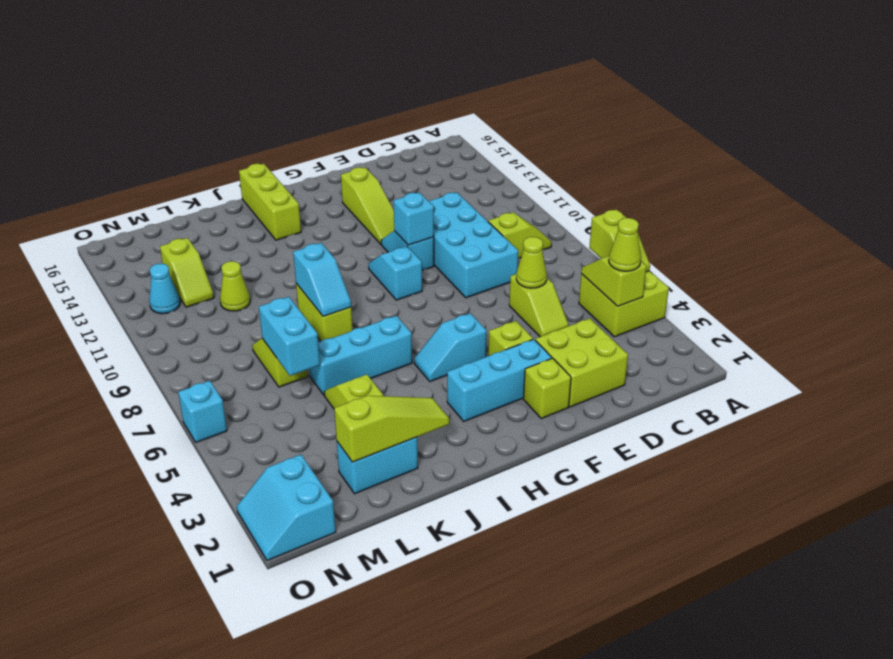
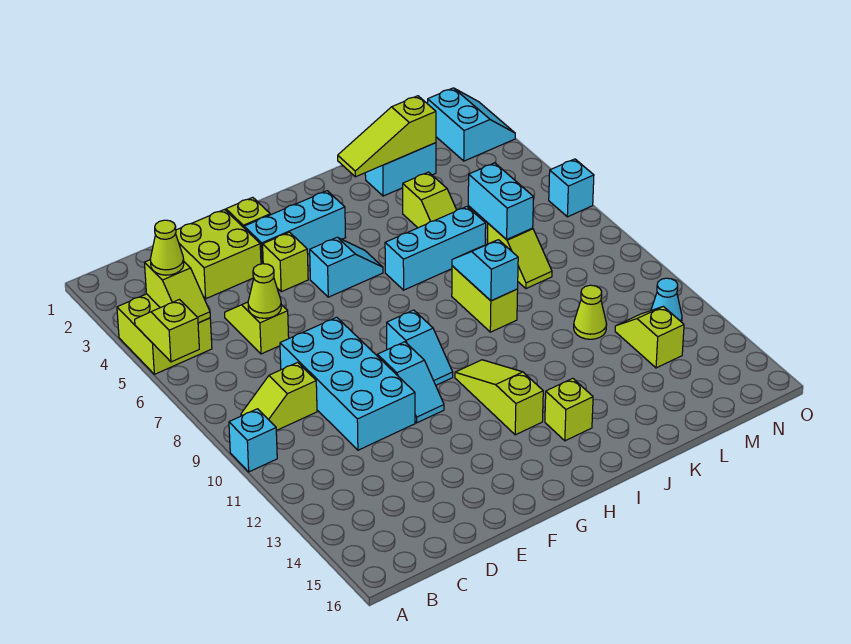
cyan brick F10 level 2 -> cyan brick A10 level 1
lime slope F12:F14 level 1 top 14 -> lime slope H11:H13 level 1 top 13
lime brick I14:I16 level 1 -> lime brick I14 level 1

